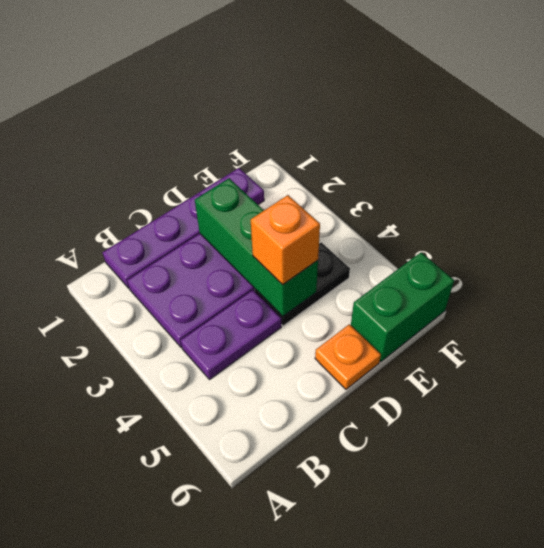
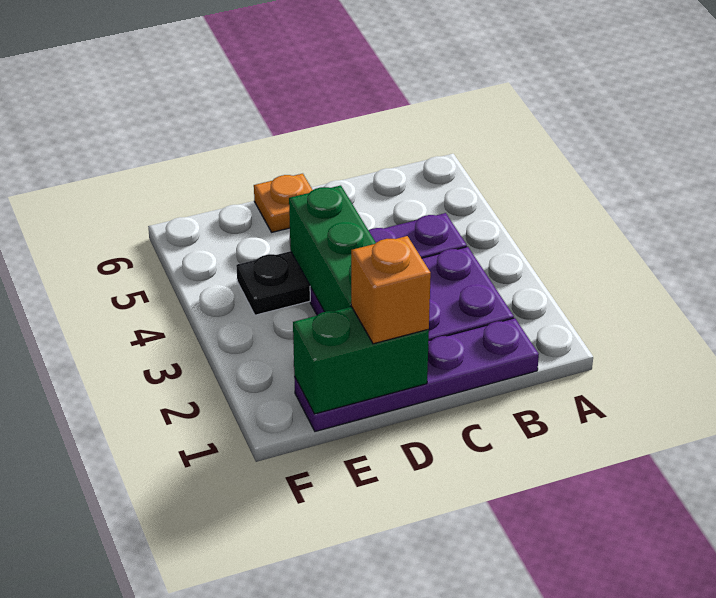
orange brick D4 level 3 -> orange brick D1 level 3
green brick E6:F6 level 1 -> green brick D1:E1 level 2

